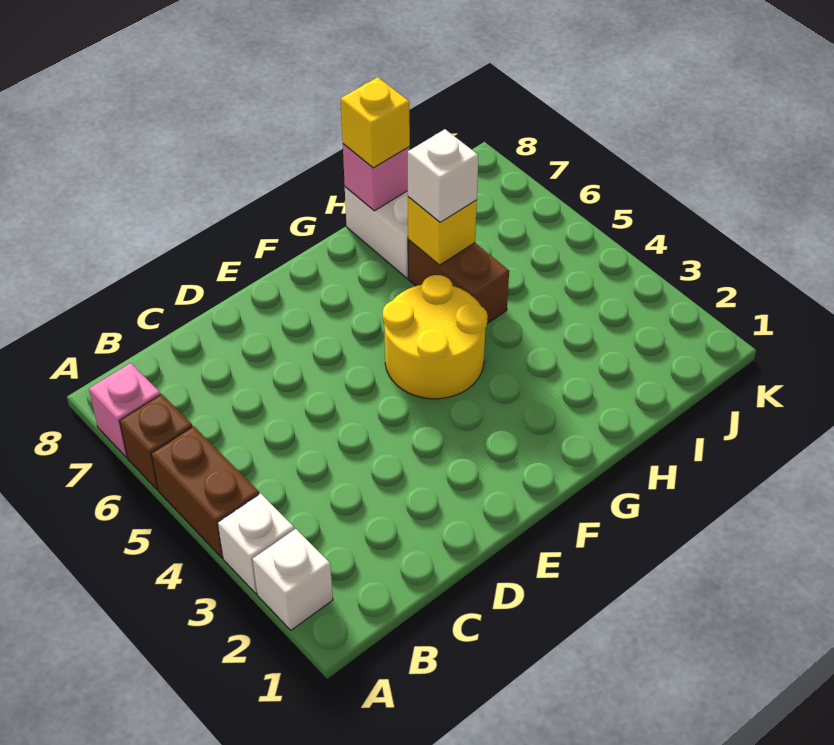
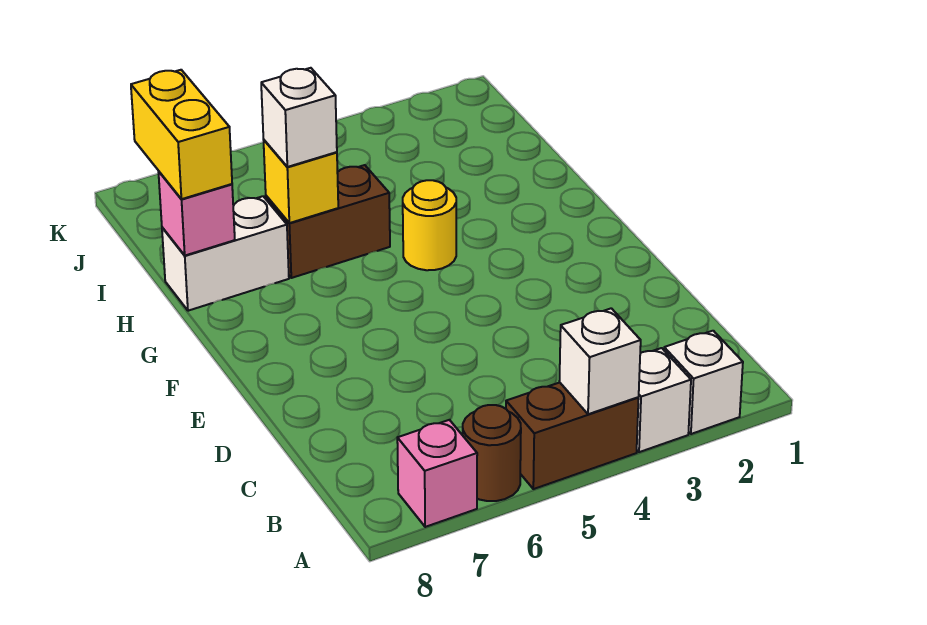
none -> white brick A4 level 2
brown brick A6 level 1 -> brown round brick A6 level 1
yellow round brick F4:G5 level 1 -> yellow round brick G4 level 1
yellow brick H8 level 3 -> yellow brick H8:I8 level 3

